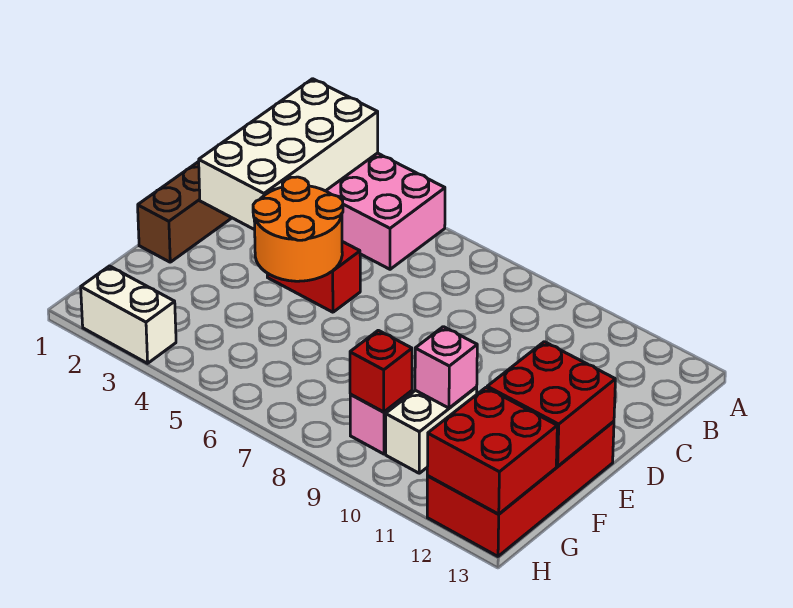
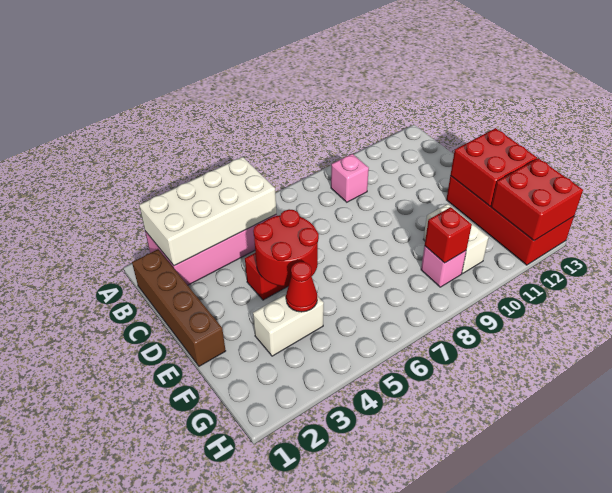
white brick A2:D3 level 2 -> white brick A2:B5 level 2
orange round brick D4:E5 level 2 -> red round brick D4:E5 level 2
none -> red cone F4 level 2
pink brick F10 level 2 -> pink brick B9 level 1
white brick H2:H3 level 1 -> white brick F3:F4 level 1

